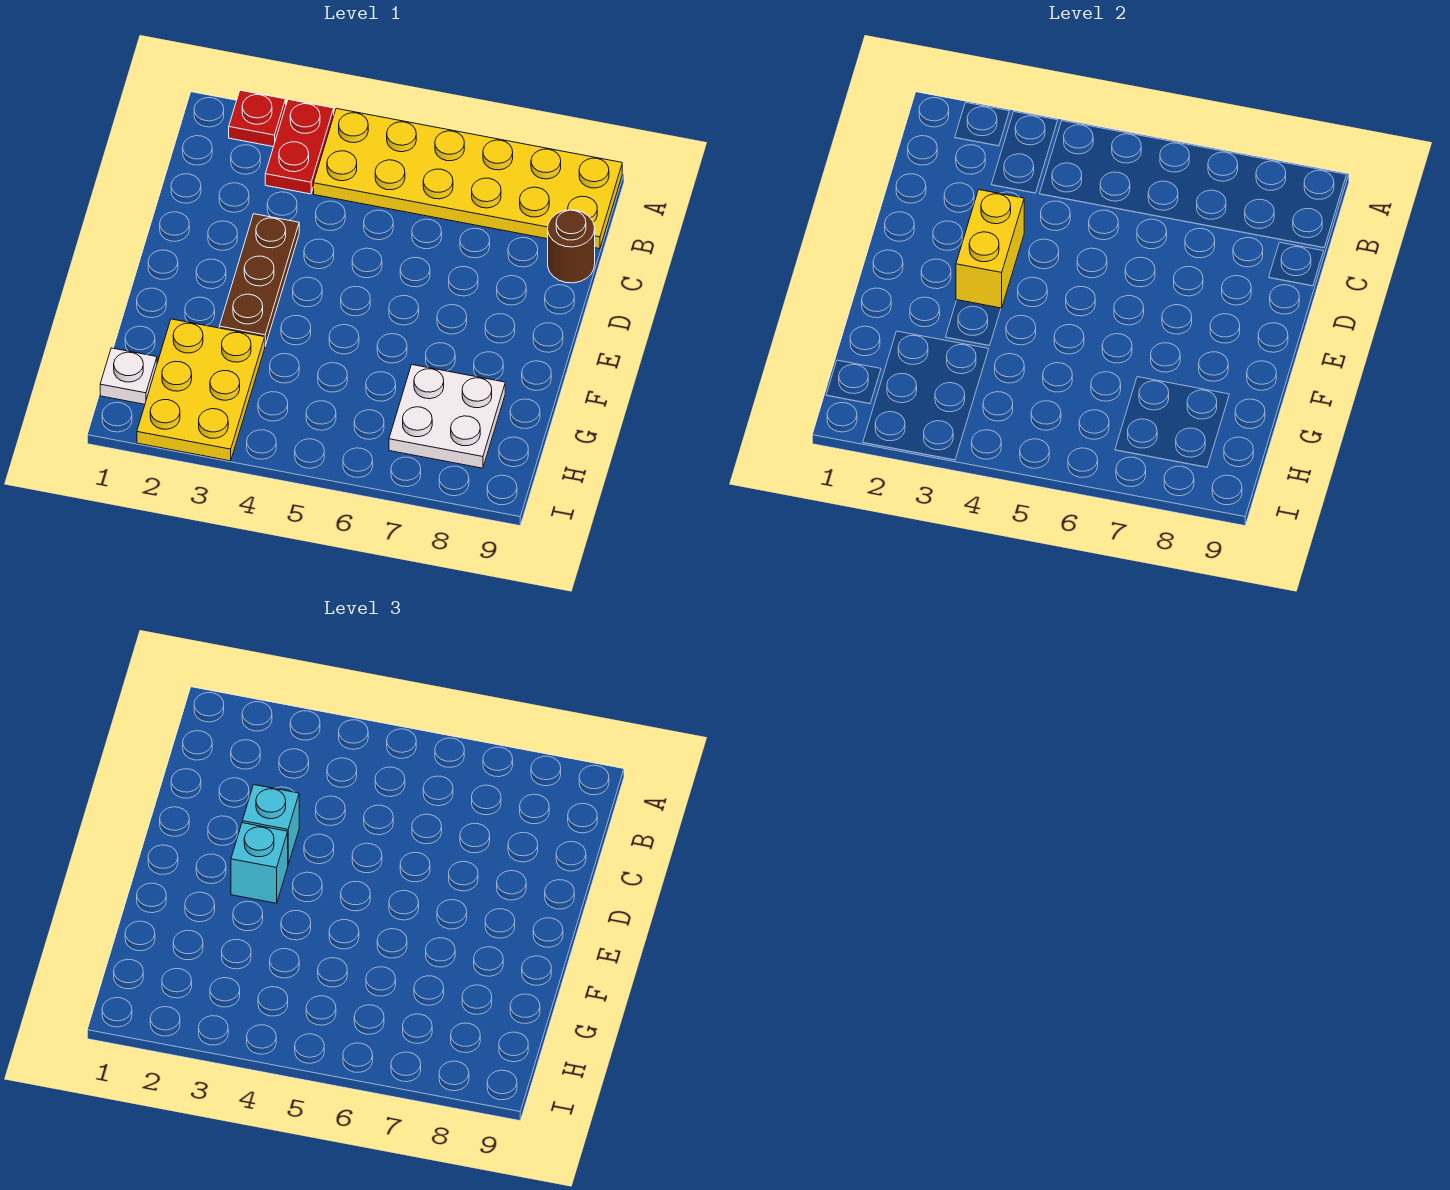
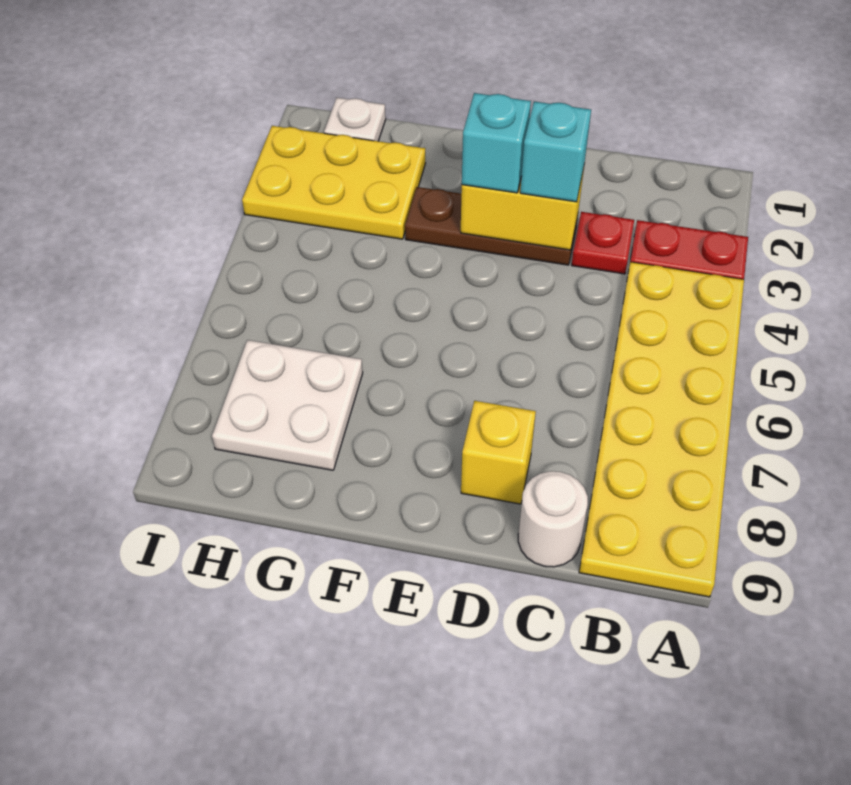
red plate A2 level 1 -> red plate C3 level 1
brown round brick C9 level 1 -> white round brick C9 level 1
none -> yellow brick D8 level 1

